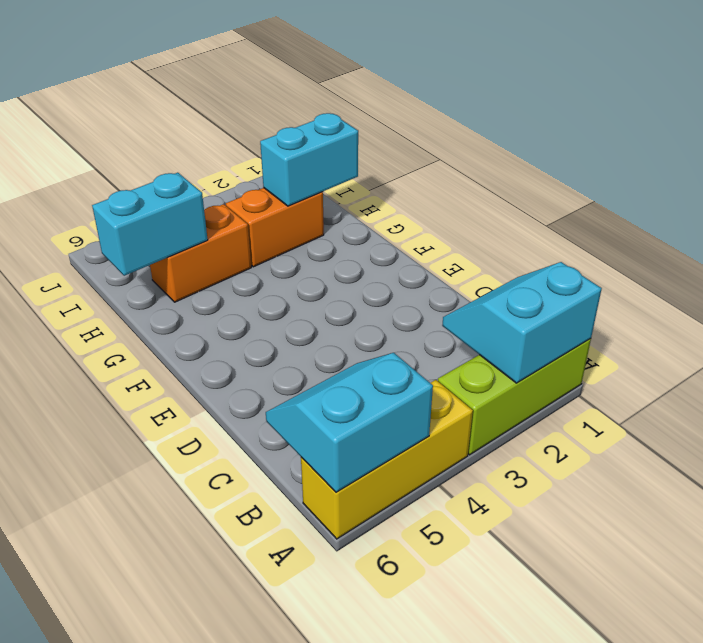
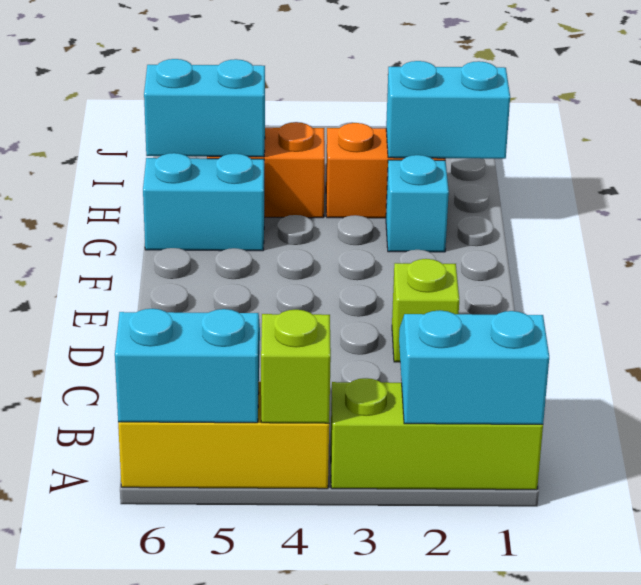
none -> lime brick A4 level 2
none -> lime brick D2 level 1
none -> cyan brick G2 level 1
none -> cyan brick G5:G6 level 1

